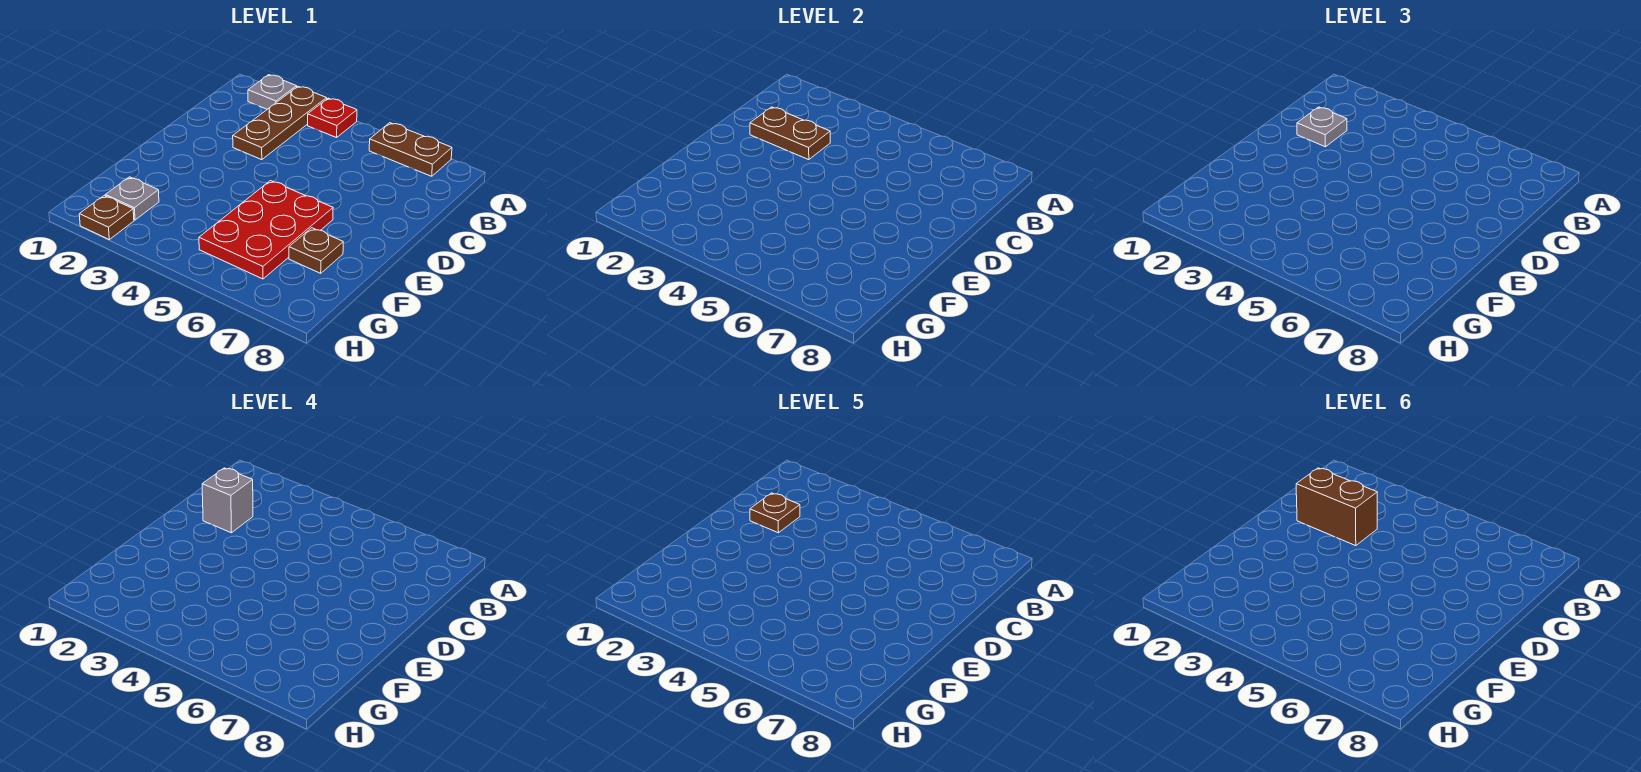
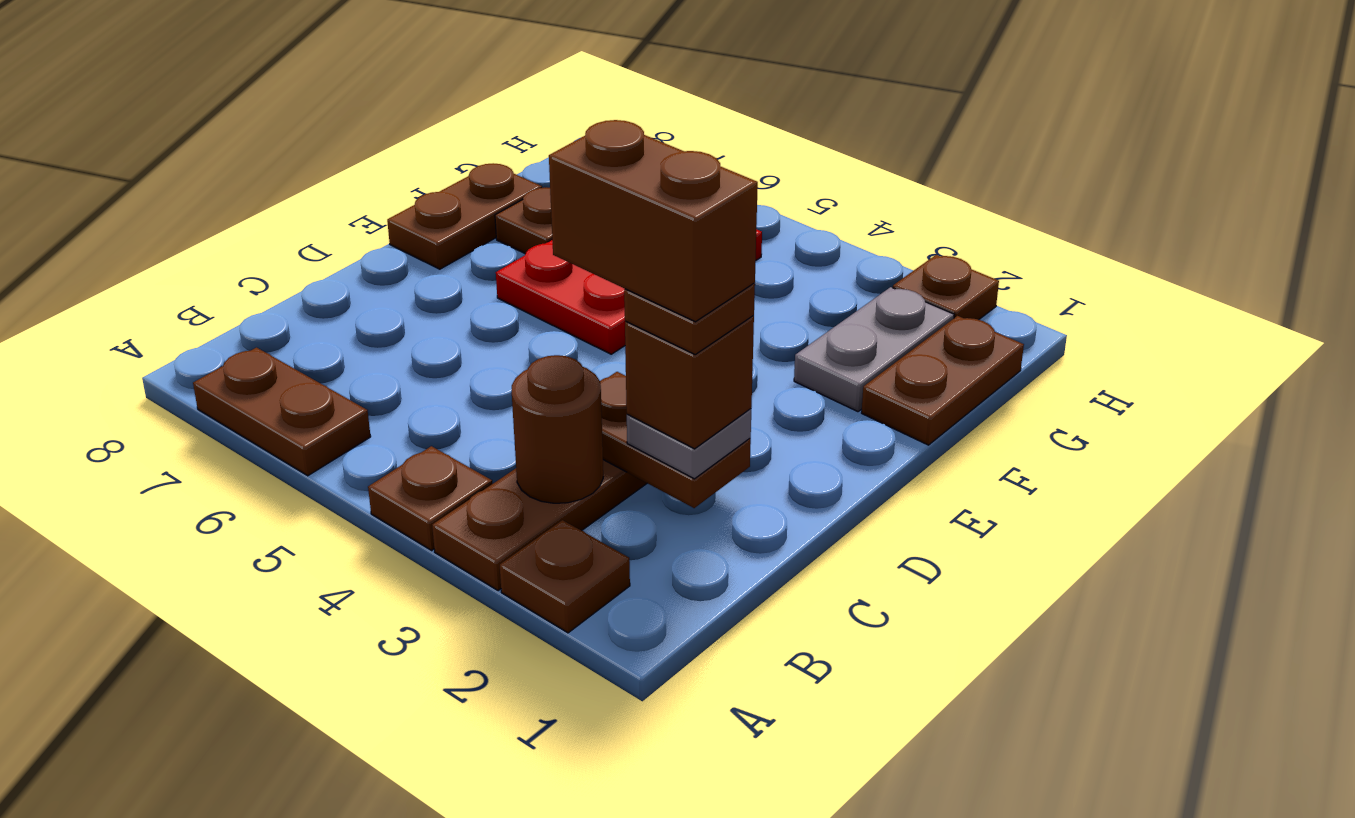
grey plate A2 level 1 -> brown plate A2 level 1
red plate A4 level 1 -> brown plate A4 level 1
none -> brown round brick B3 level 2
grey brick C2 level 4 -> brown brick C2 level 4
none -> brown plate E8:F8 level 1
none -> brown plate F1:G1 level 1
grey plate G2 level 1 -> grey plate F2:G2 level 1

